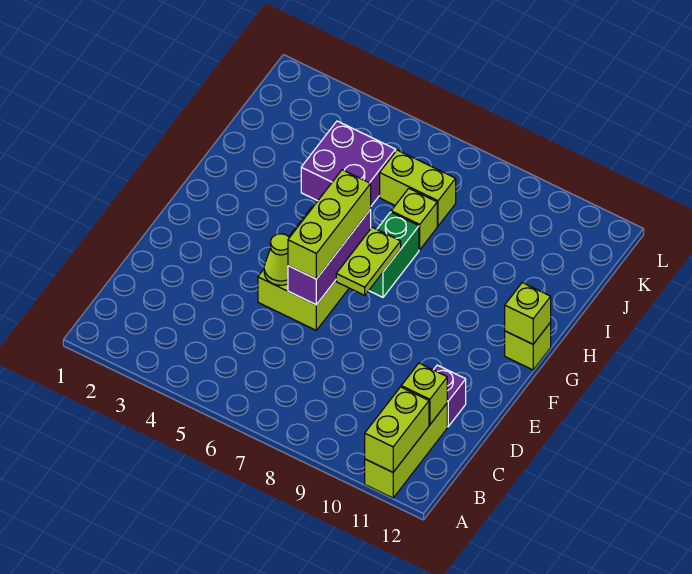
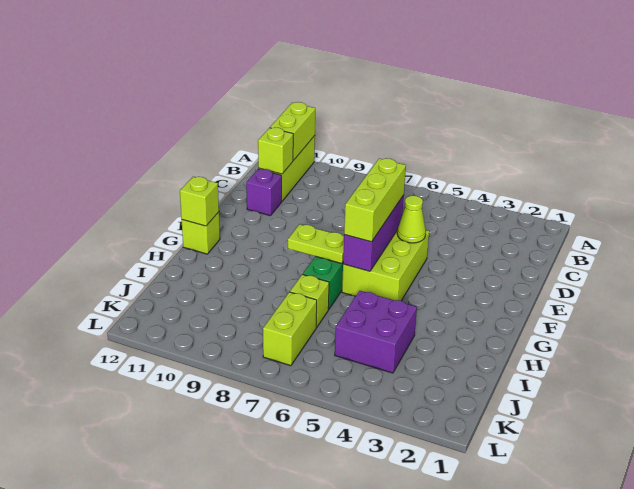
lime plate F7:G7 level 2 -> lime plate G7:G8 level 2
lime brick J6:J7 level 1 -> lime brick J7:K7 level 1

